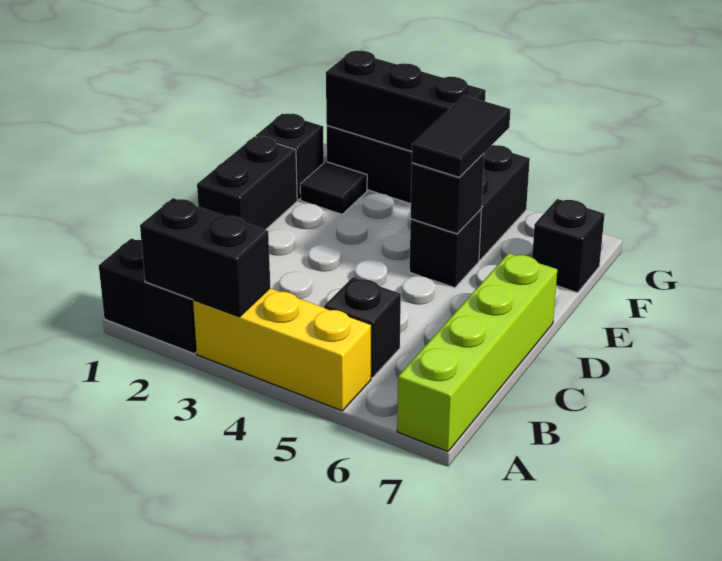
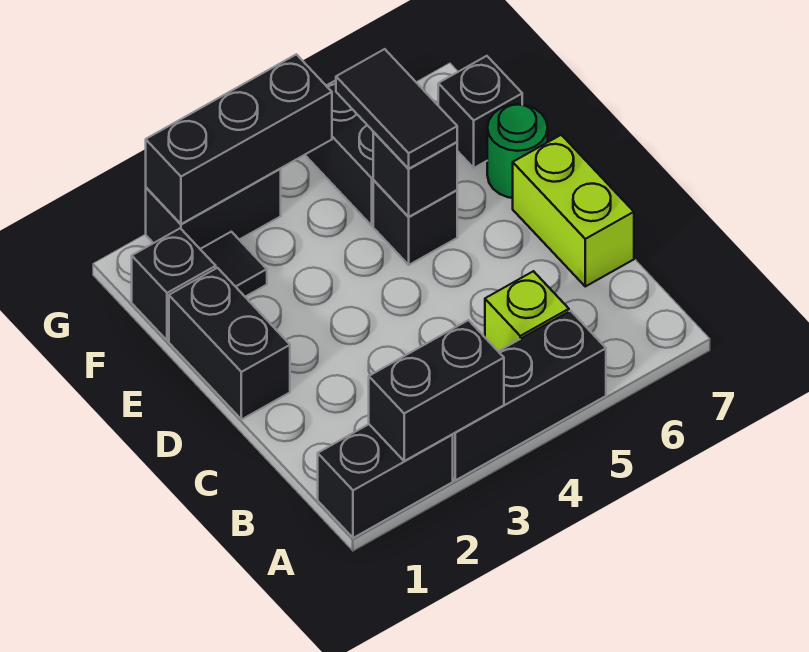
yellow brick A3:A5 level 1 -> black brick A3:A5 level 1
lime brick A7:D7 level 1 -> lime brick C7:D7 level 1
black brick B5 level 1 -> lime brick B5 level 1
none -> green round brick E7 level 1

